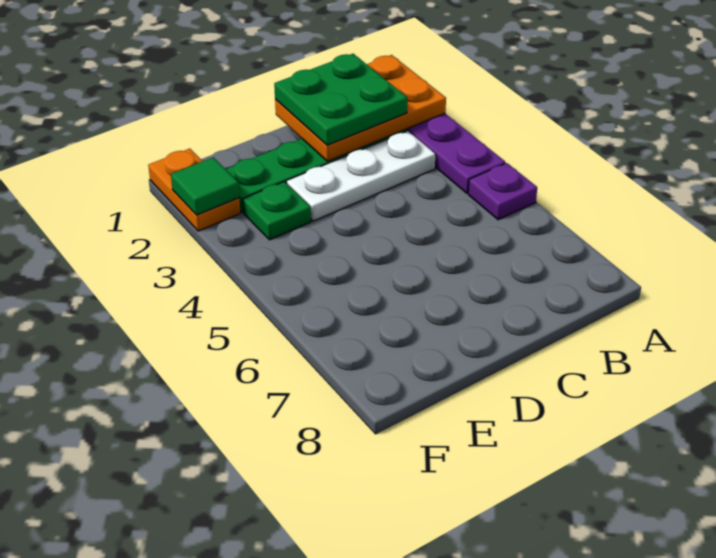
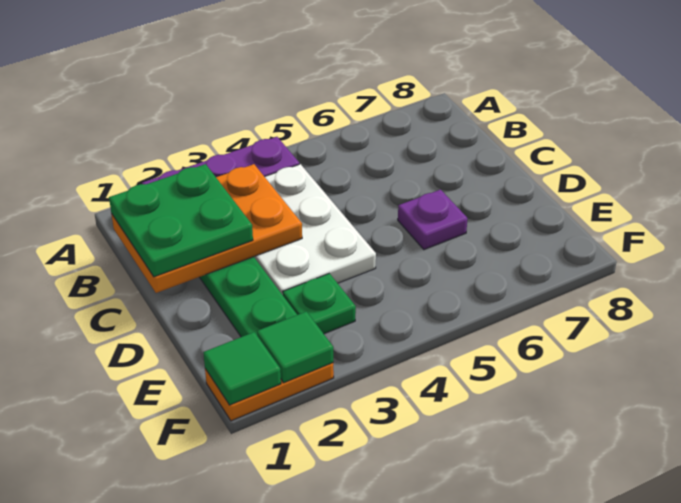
orange plate A1:C2 level 2 -> orange plate B1:C3 level 2
purple plate A5 level 1 -> purple plate D6 level 1
white plate B3:D3 level 1 -> white plate B3:D4 level 1
none -> green tile F1 level 2

